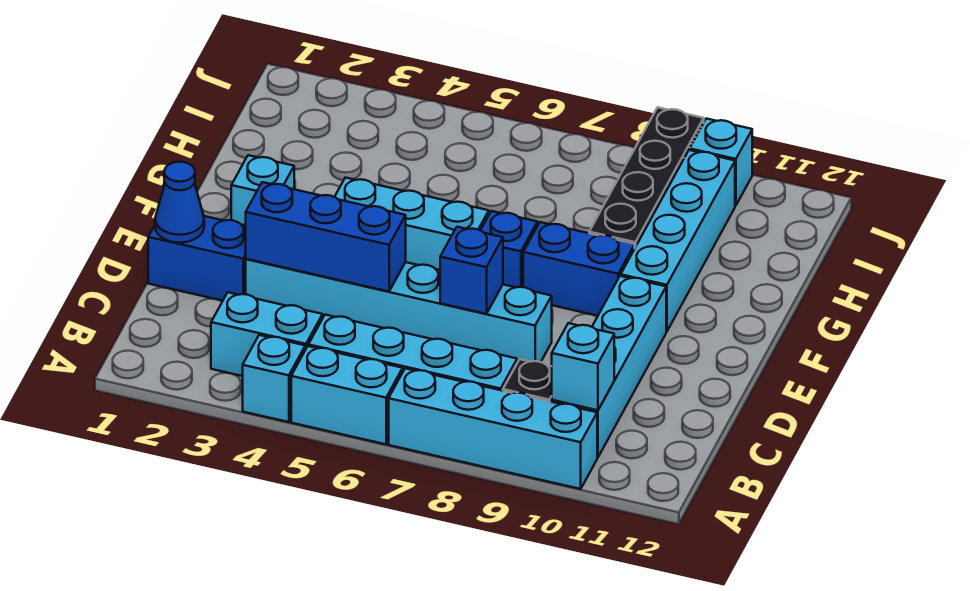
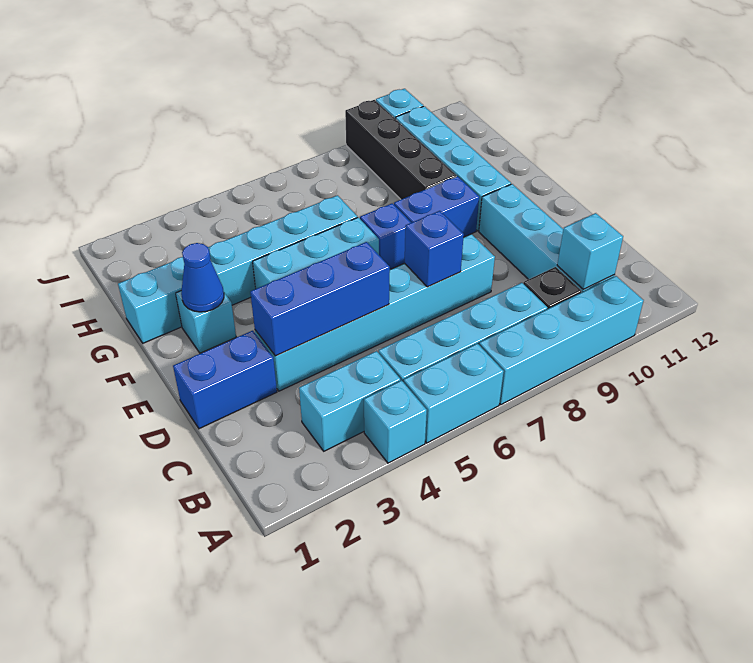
blue cone D1 level 2 -> blue cone F2 level 2
none -> cyan brick G1:G6 level 1

